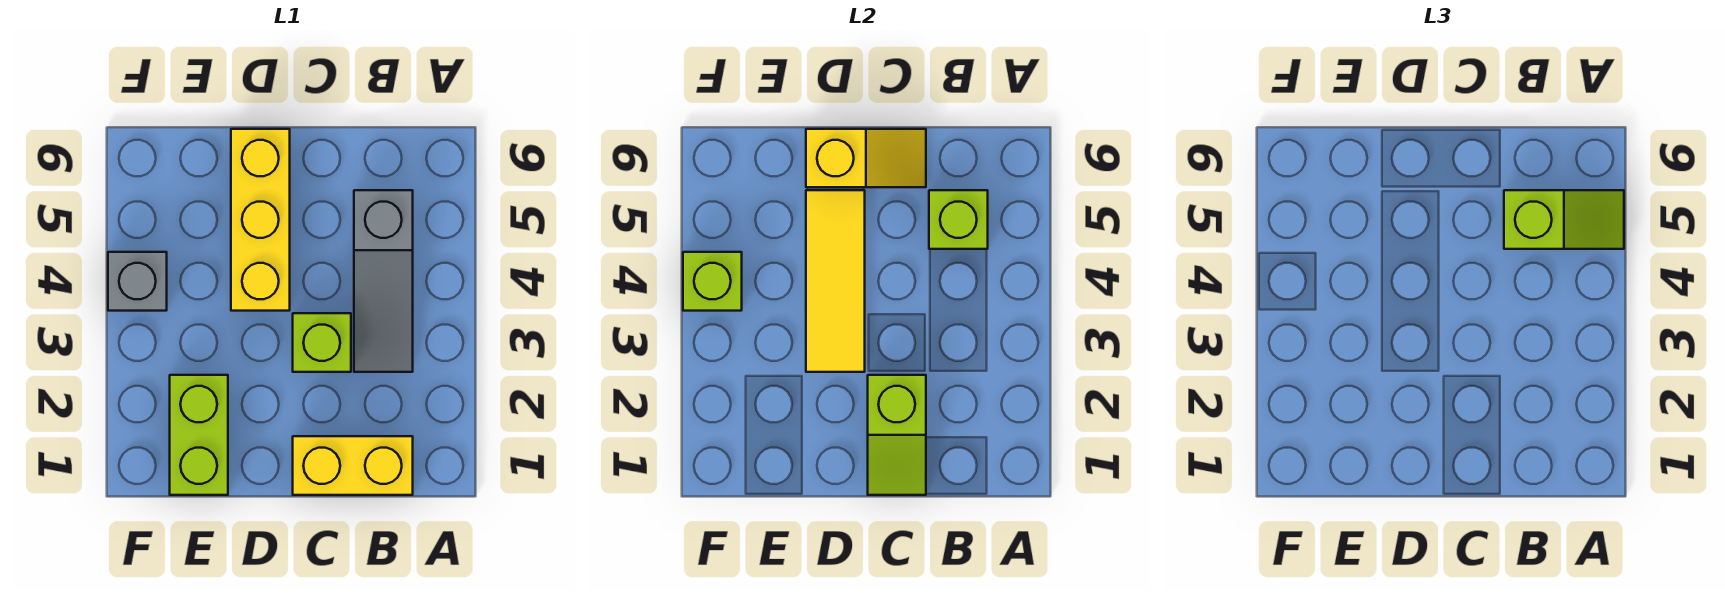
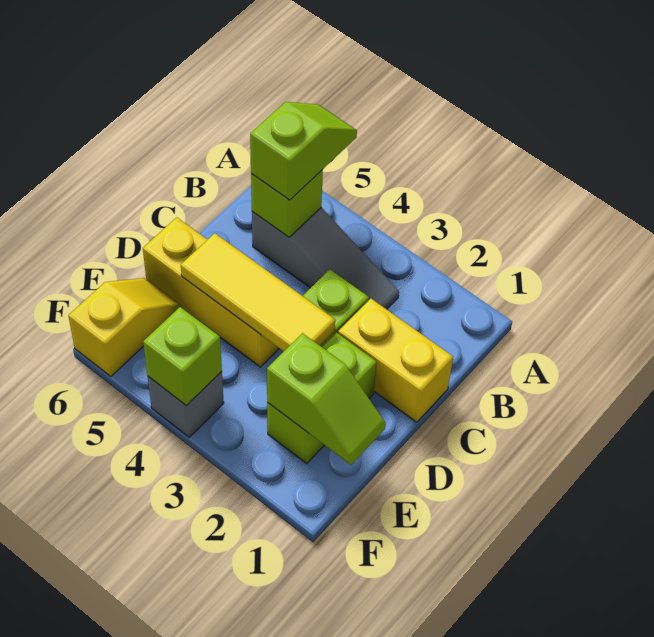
yellow brick B1:C1 level 1 -> yellow brick C1:C2 level 1
lime slope C1:C2 level 2 top 2 -> lime slope E1:E2 level 2 top 2
yellow slope C6:D6 level 2 top D -> yellow slope E6:F6 level 1 top F
lime brick E1:E2 level 1 -> lime brick D2:E2 level 1

